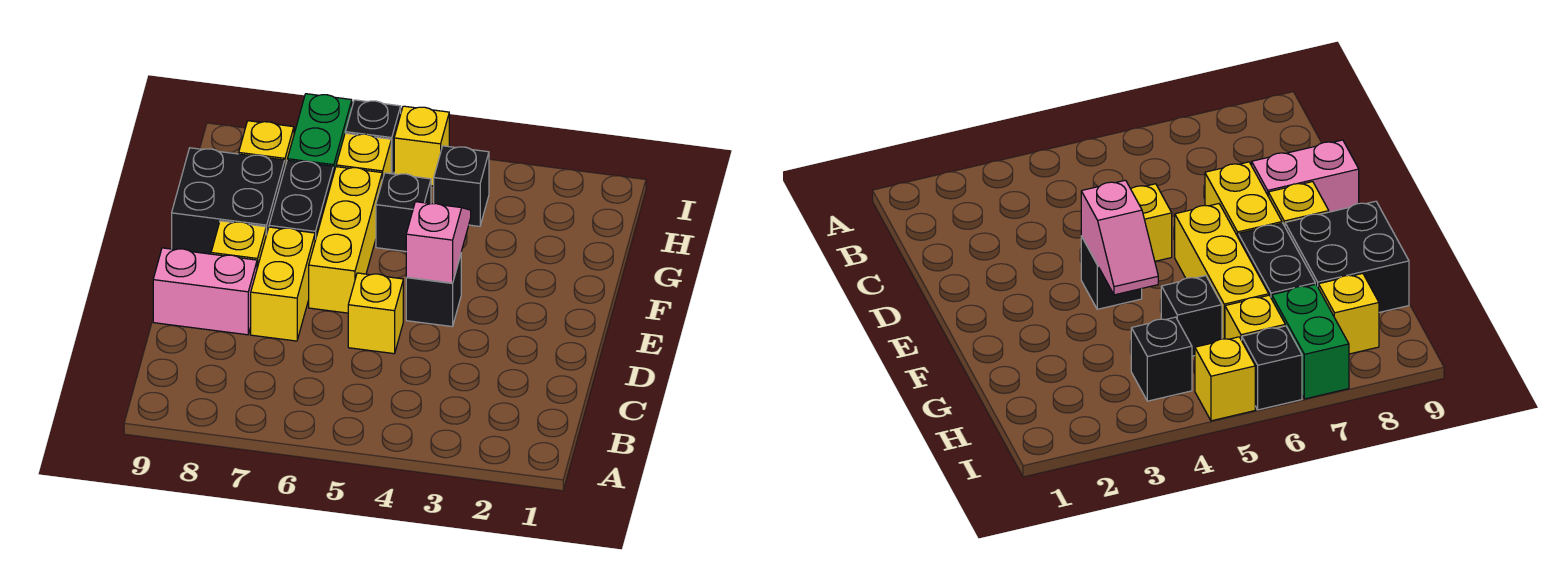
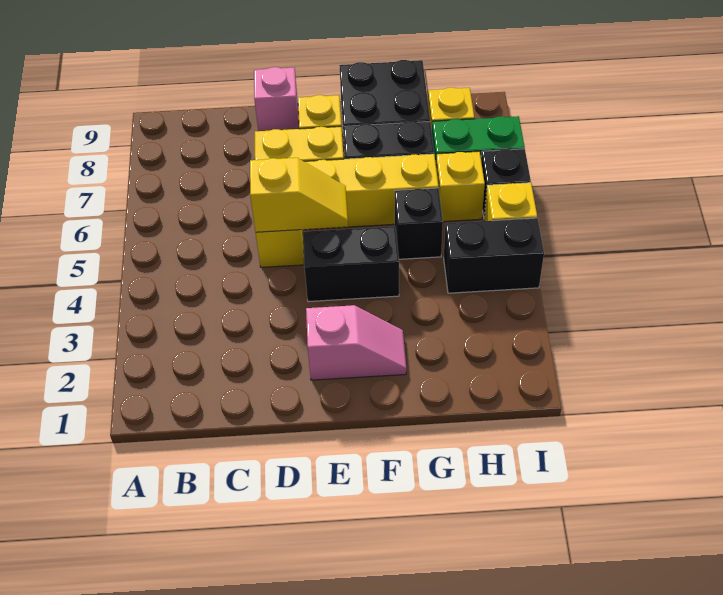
none -> yellow slope D5:E5 level 2 top D
pink brick D8:D9 level 1 -> pink brick D9 level 1
black brick E4 level 1 -> black brick E4:F4 level 1
pink slope E4:F4 level 2 top E -> pink slope E2:F2 level 1 top E
black brick H4 level 1 -> black brick H4:I4 level 1

